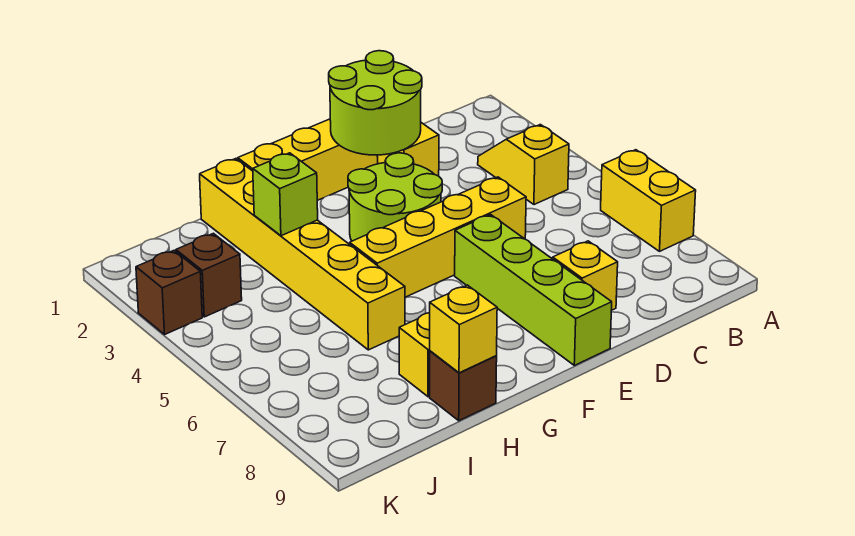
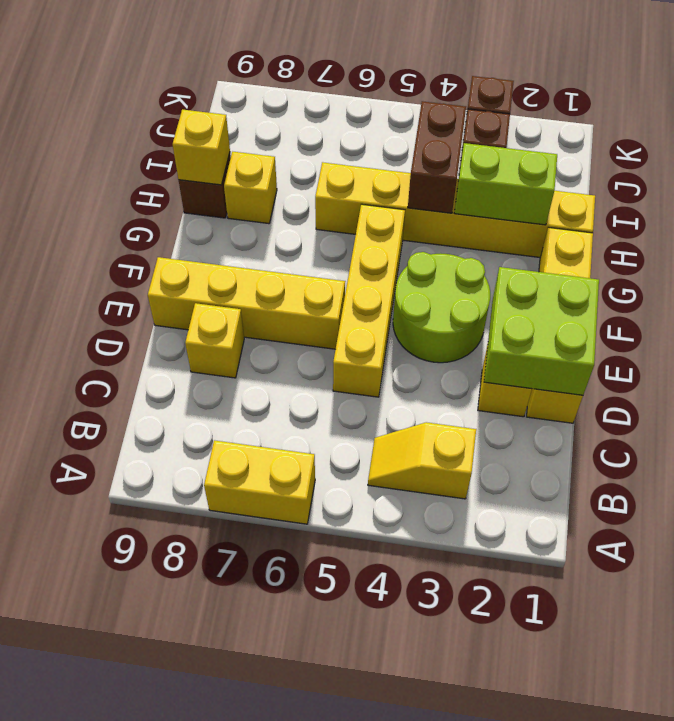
yellow slope B3:B4 level 1 top 4 -> yellow slope B3:B4 level 1 top 3
lime round brick D1:E2 level 2 -> lime brick D1:E2 level 2
lime brick E6:E9 level 1 -> yellow brick E6:E9 level 1
lime brick H3 level 2 -> lime brick H2:H3 level 2
none -> brown brick H4:I4 level 2

